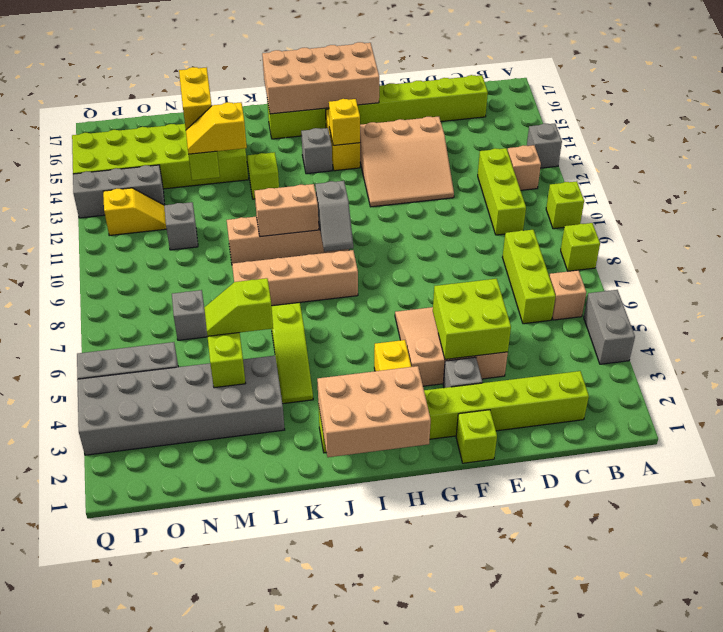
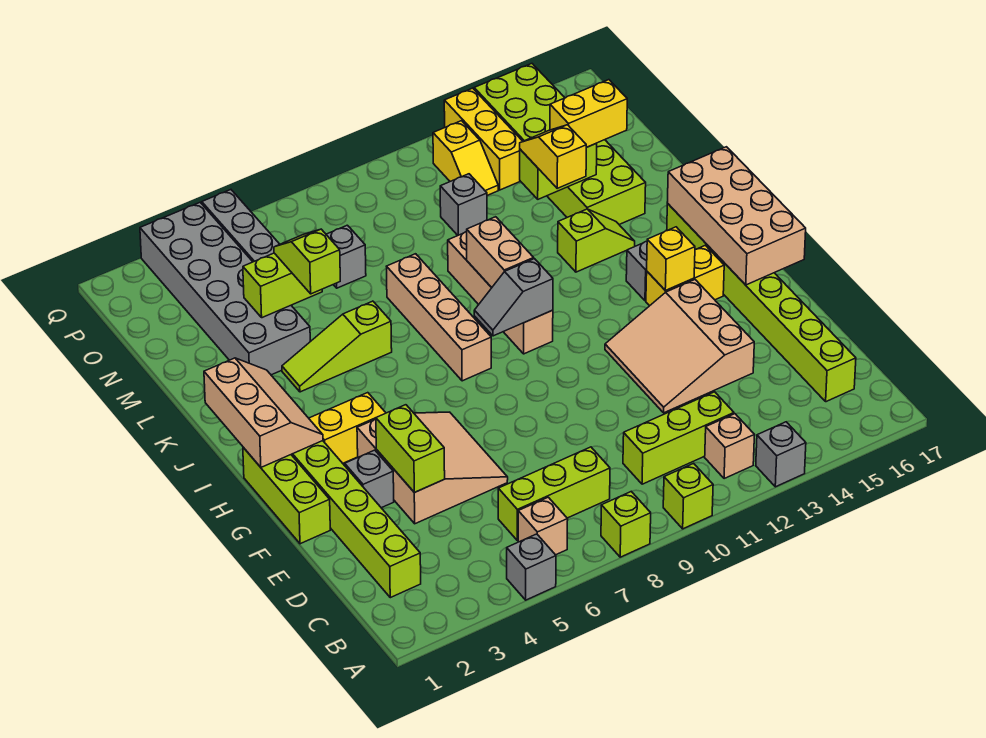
grey brick A4:A5 level 1 -> grey brick A5 level 1
lime brick E4:F5 level 2 -> lime brick E4:F4 level 2
lime brick F1 level 1 -> lime brick F1:H1 level 1
tan brick H1:J2 level 2 -> tan slope H1:J2 level 2 top 1
grey brick O13:Q13 level 1 -> yellow brick O13:Q13 level 1

